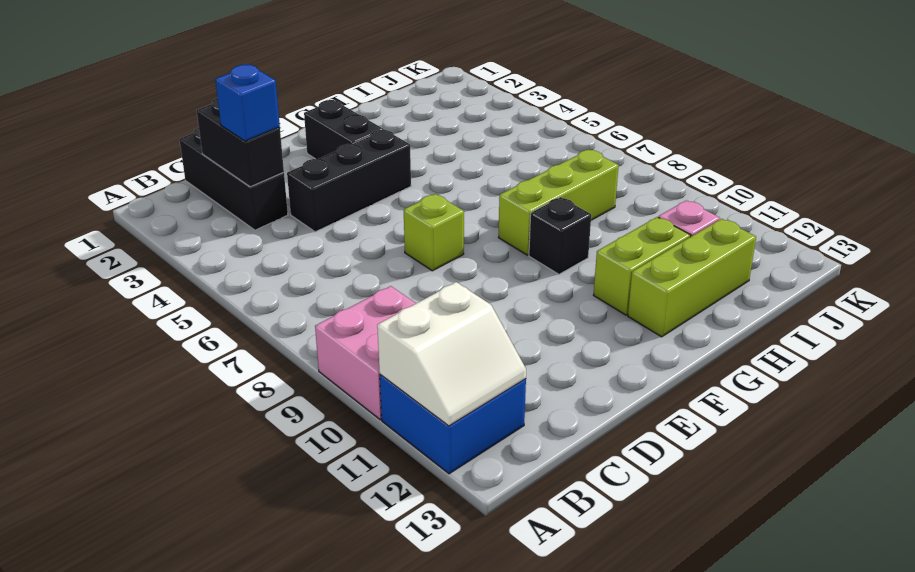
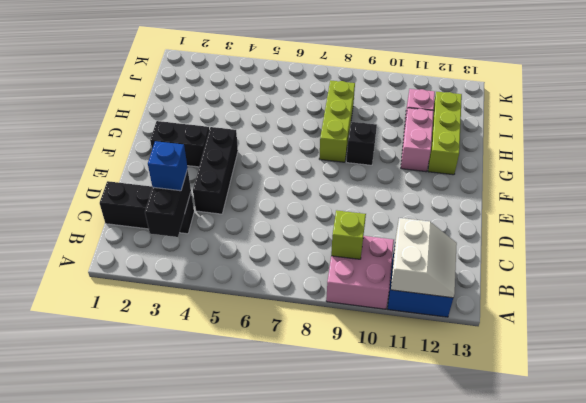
black brick C2:C3 level 2 -> black brick B3:C3 level 2
lime brick E7 level 1 -> lime brick B9 level 2
lime brick G11:H11 level 1 -> pink brick G11:H11 level 1

